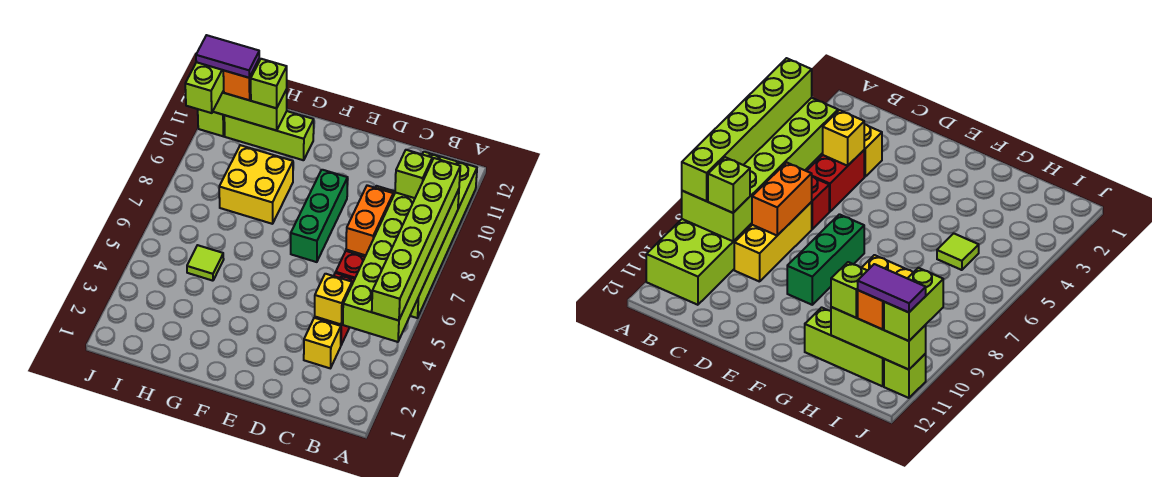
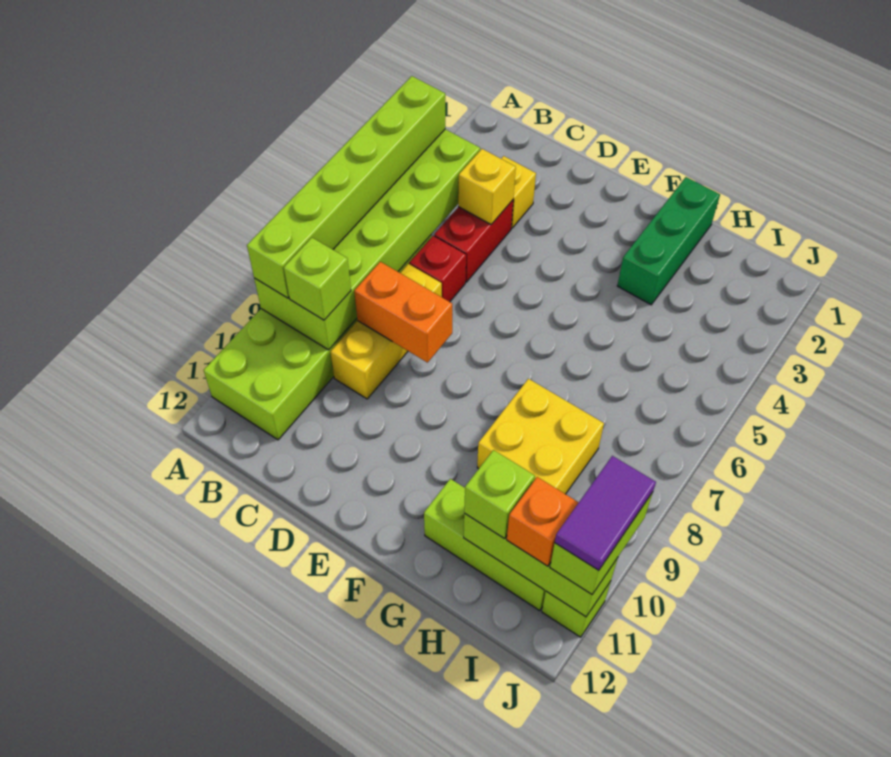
orange brick C7:C8 level 2 -> orange brick C8:D8 level 2
green brick E7:E9 level 1 -> green brick G1:G3 level 1
lime tile H5 level 1 -> none
purple tile I11:J11 level 4 -> purple tile J10:J11 level 4

